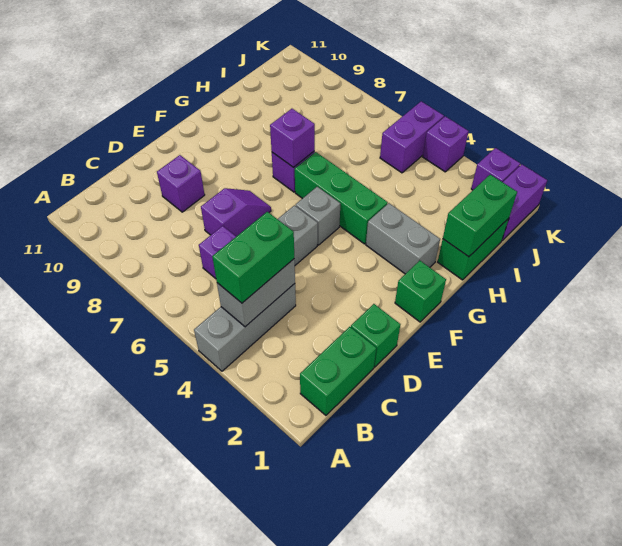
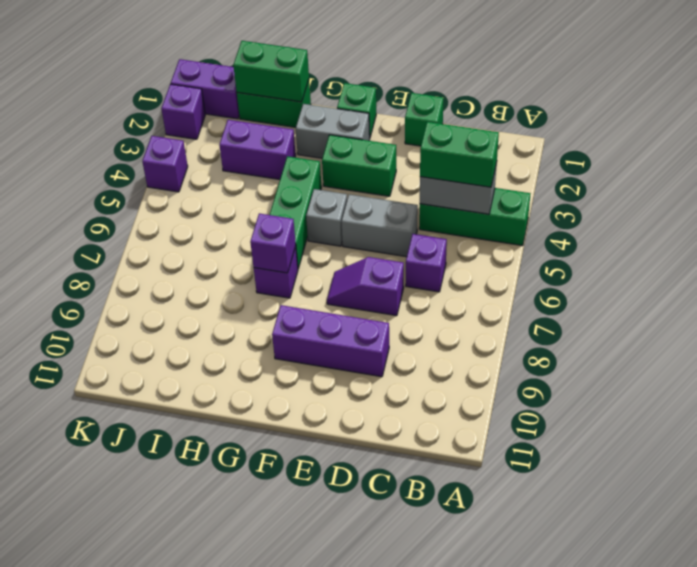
grey brick A4:C4 level 1 -> green brick A4:C4 level 1
green brick B1:C1 level 1 -> green brick E3:F3 level 1
purple brick D9 level 1 -> purple brick D9:F9 level 1
grey brick G2:G3 level 1 -> grey brick F2:G2 level 1
purple brick J5:K5 level 1 -> purple brick H3:I3 level 1

